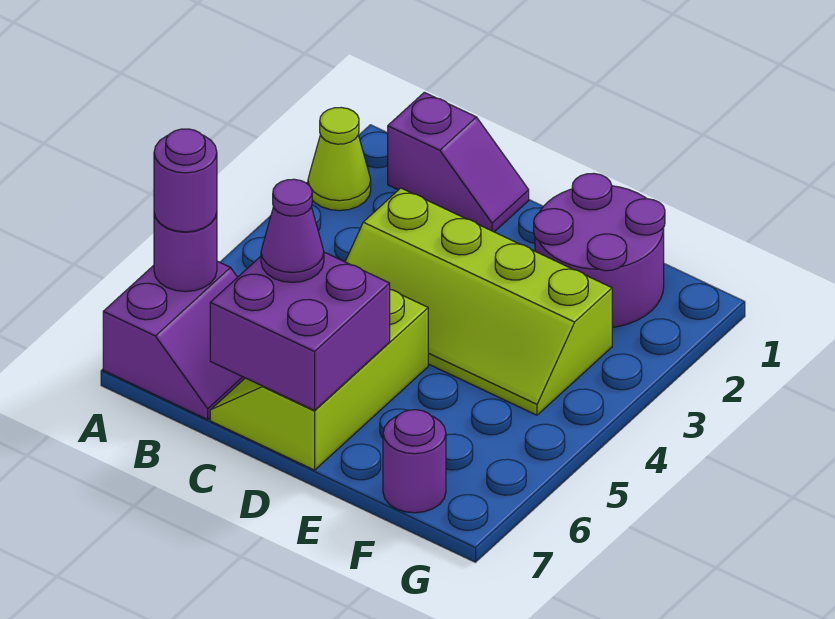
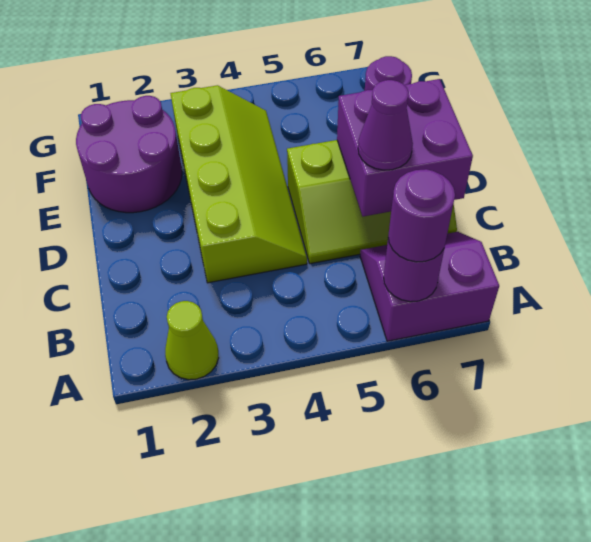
purple slope B1:C1 level 1 top B -> none

